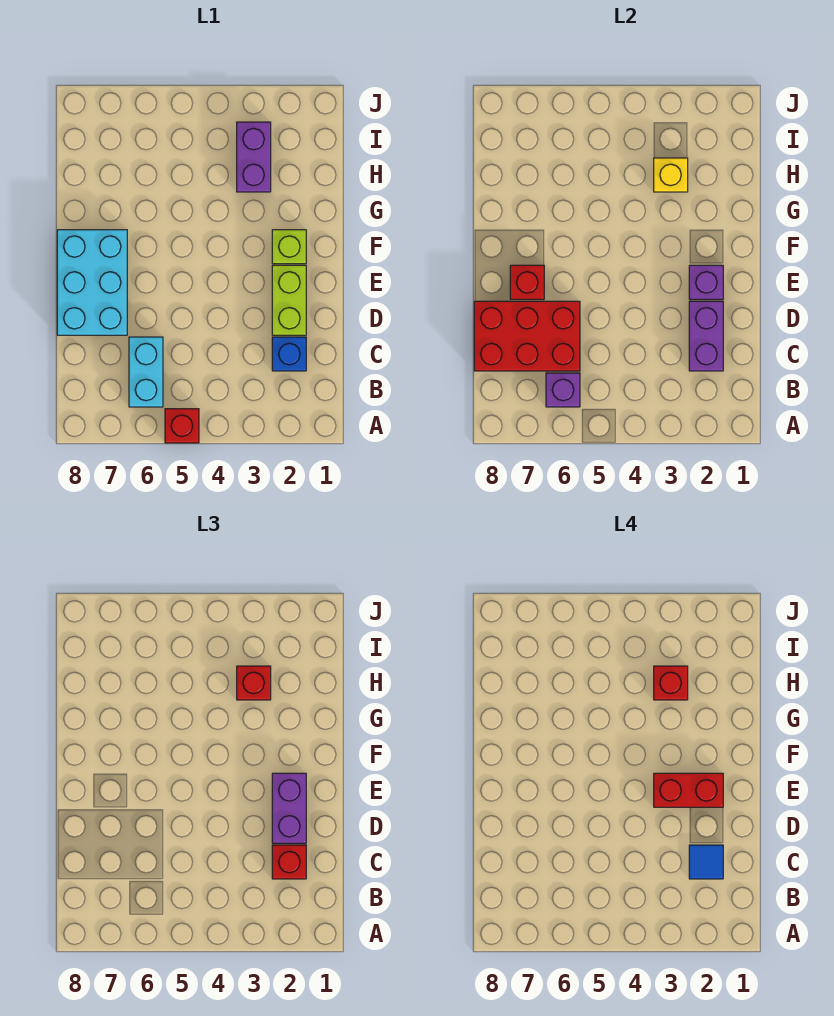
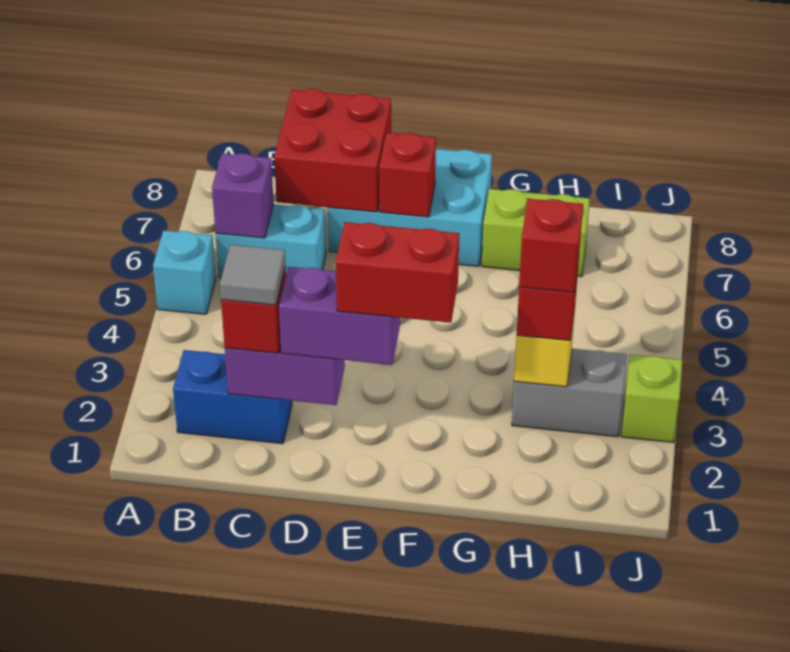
red brick A5 level 1 -> cyan brick A5 level 1
blue brick C2 level 1 -> blue brick B2:C2 level 1
blue tile C2 level 4 -> grey tile C2 level 4
red brick C6:D8 level 2 -> red brick C7:D8 level 2
lime brick D2:E2 level 1 -> lime brick G7:H7 level 1
purple brick E2 level 2 -> none
red brick E2:E3 level 4 -> red brick E2:F2 level 4
lime brick F2 level 1 -> lime brick J3 level 1
purple brick H3:I3 level 1 -> grey brick H3:I3 level 1

